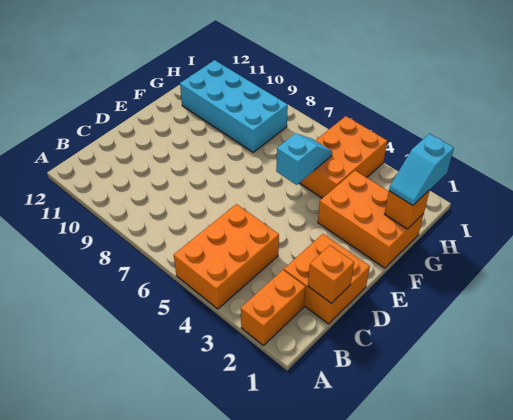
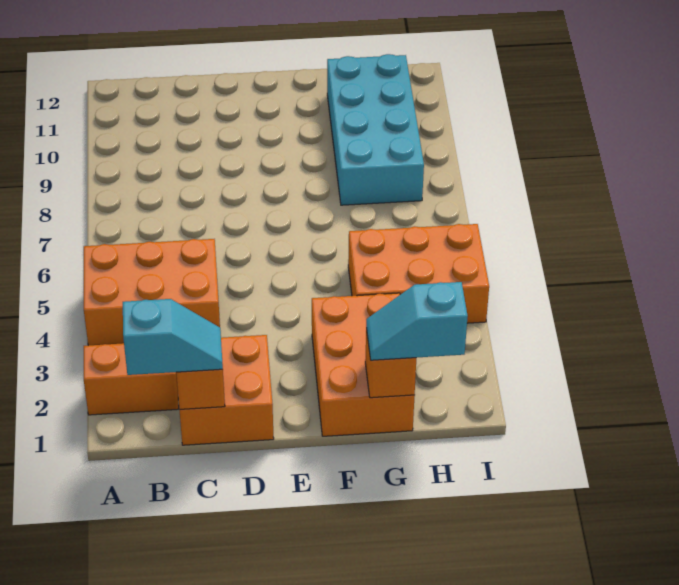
cyan slope F5:G5 level 2 top F -> cyan slope B1:C1 level 3 top B

